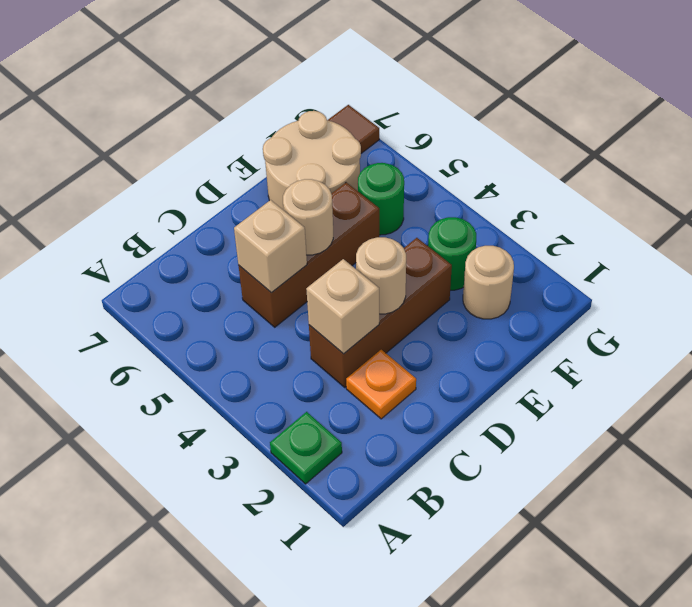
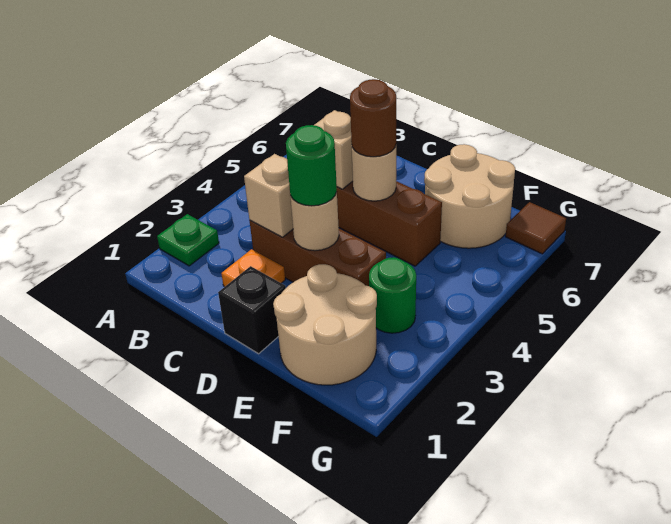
none -> black brick D1 level 1
none -> brown round brick D5 level 3
tan round brick F2 level 1 -> tan round brick E1:F2 level 1
green round brick F5 level 1 -> green round brick D3 level 3

